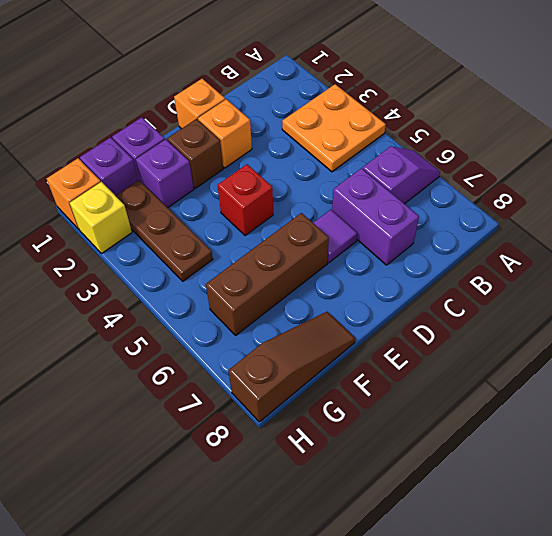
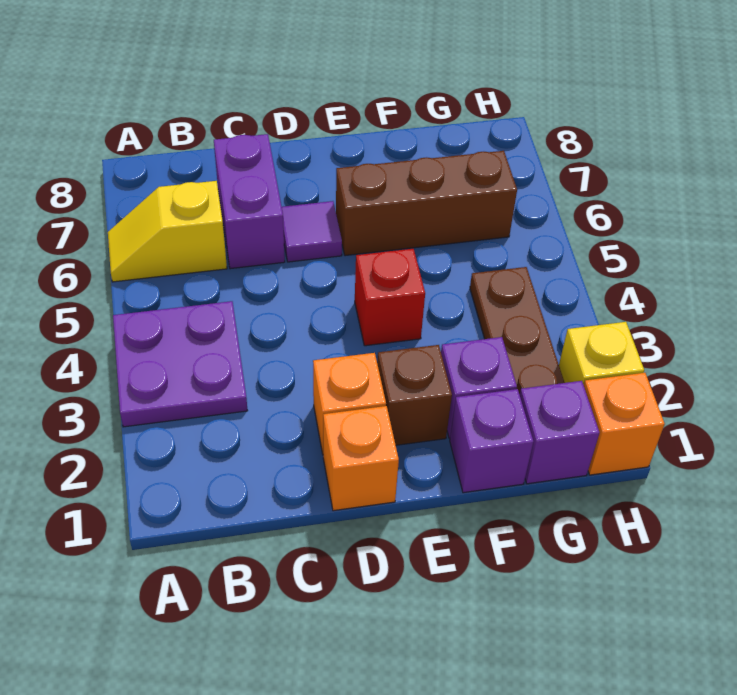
orange plate A3:B4 level 1 -> purple plate A3:B4 level 1
purple slope A6:B6 level 1 top B -> yellow slope A6:B6 level 1 top B
brown slope F8:H8 level 1 top H -> none

